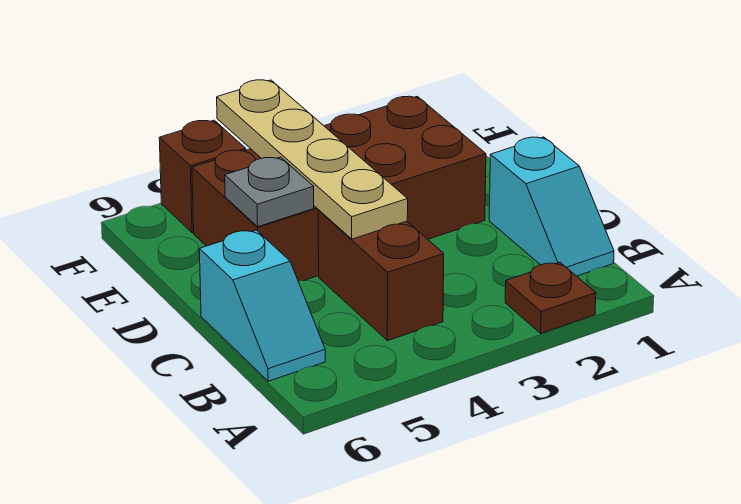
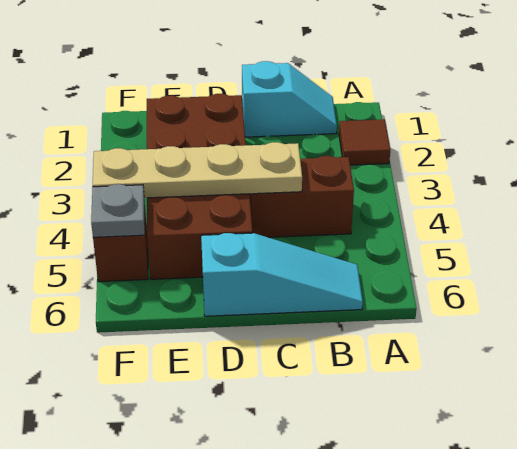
brown plate A2 level 1 -> brown tile A2 level 1
cyan slope B6:C6 level 1 top C -> cyan slope B6:D6 level 1 top D
grey plate D5 level 2 -> grey plate F5 level 2

